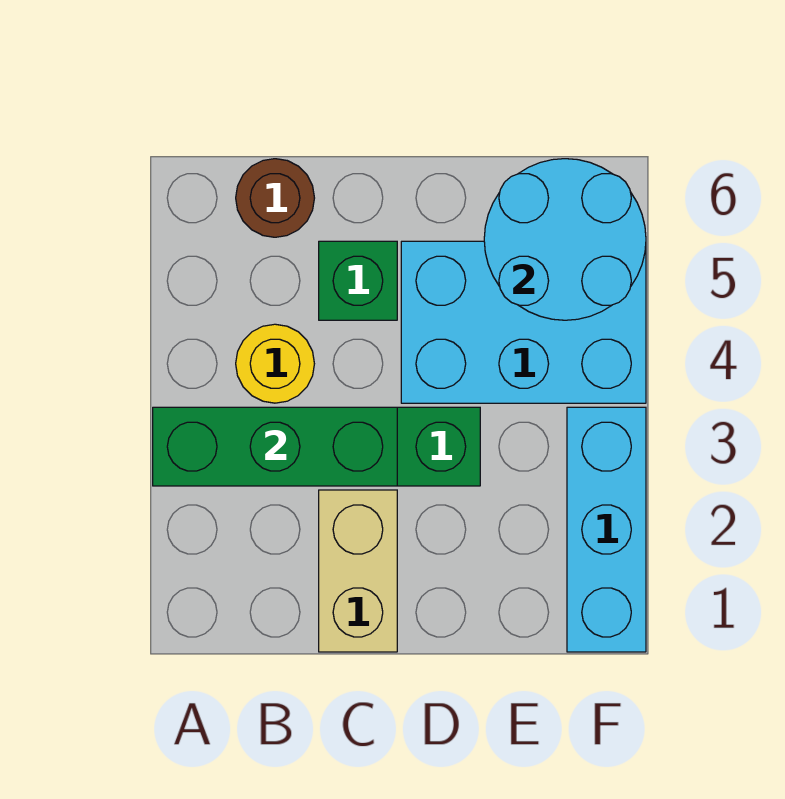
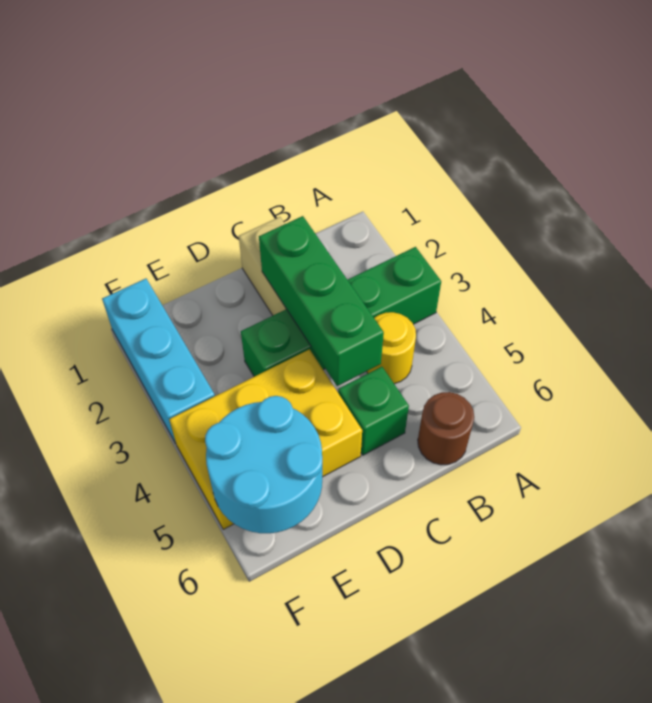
green brick A3:C3 level 2 -> green brick C2:C4 level 2
cyan brick D4:F5 level 1 -> yellow brick D4:F5 level 1

